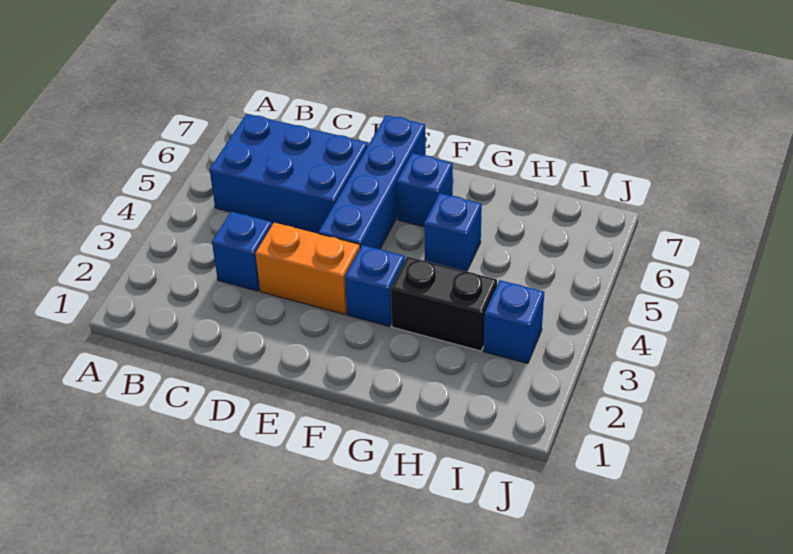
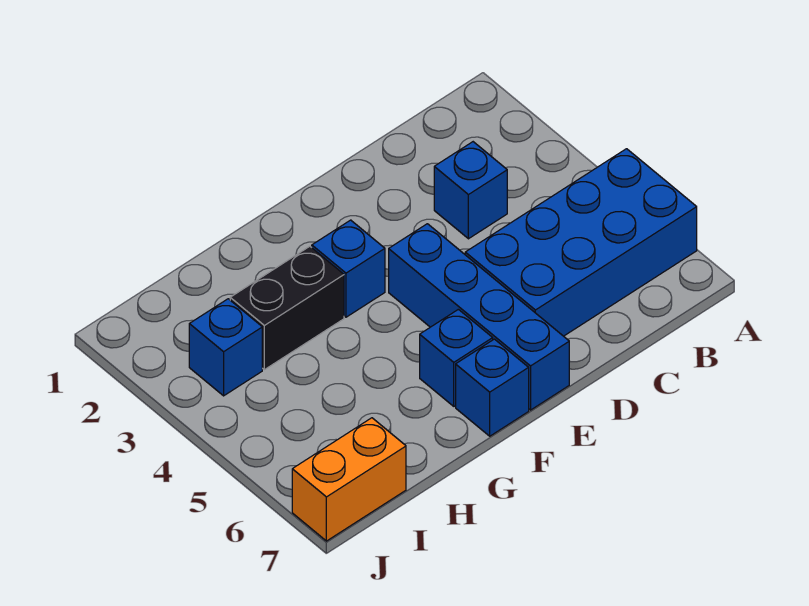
blue brick B5:D6 level 1 -> blue brick A5:D6 level 1
orange brick D3:E3 level 1 -> orange brick I7:J7 level 1
blue brick G5 level 1 -> blue brick F7 level 1

